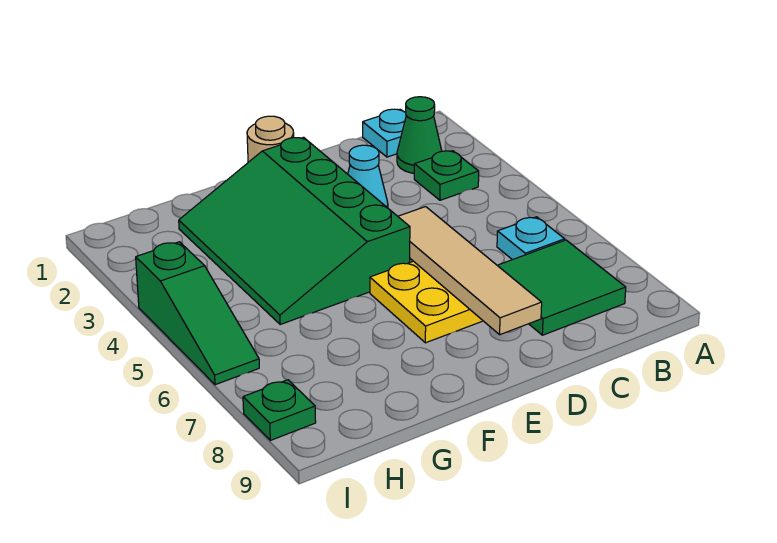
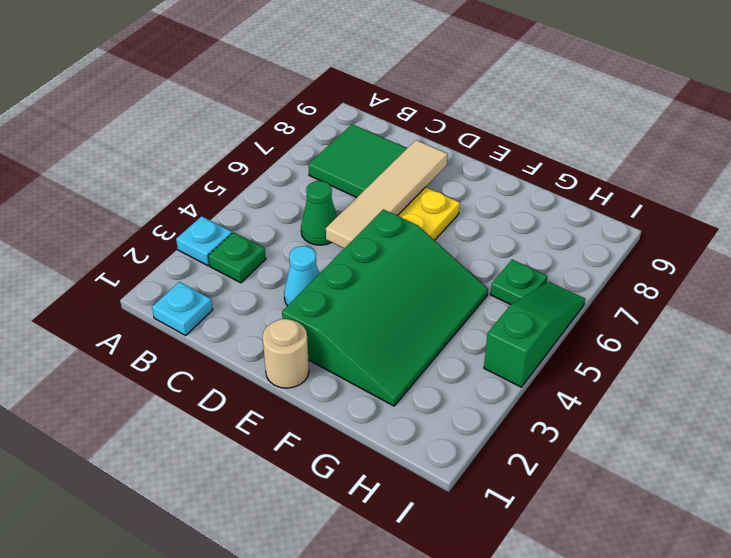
green cone B2 level 1 -> green cone C5 level 1
cyan plate B6 level 1 -> cyan plate A3 level 1
green plate I8 level 1 -> green plate H6 level 1

